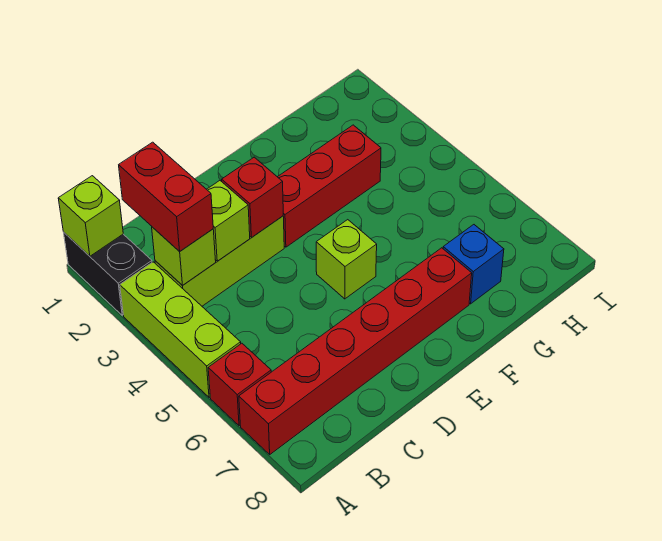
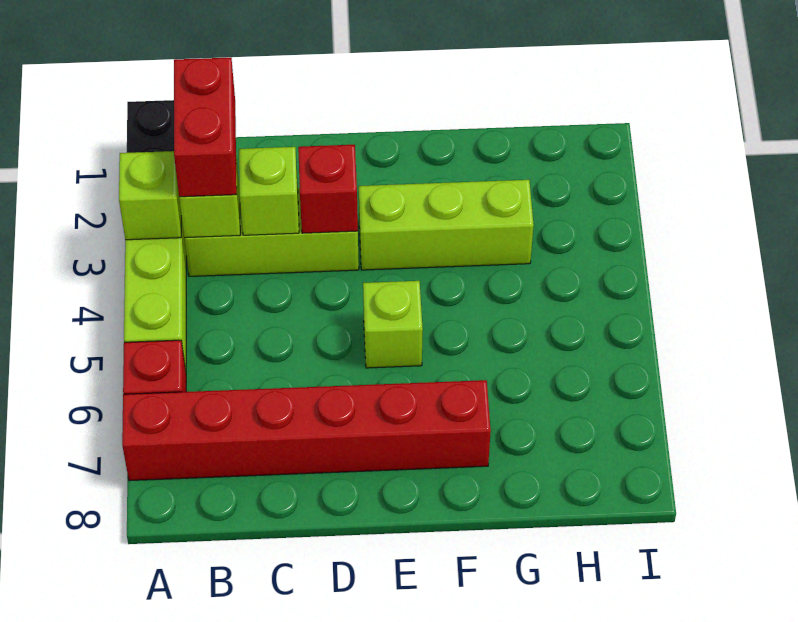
lime brick A1 level 2 -> lime brick A3 level 2
red brick E3:G3 level 1 -> lime brick E3:G3 level 1
blue brick G7 level 1 -> none

